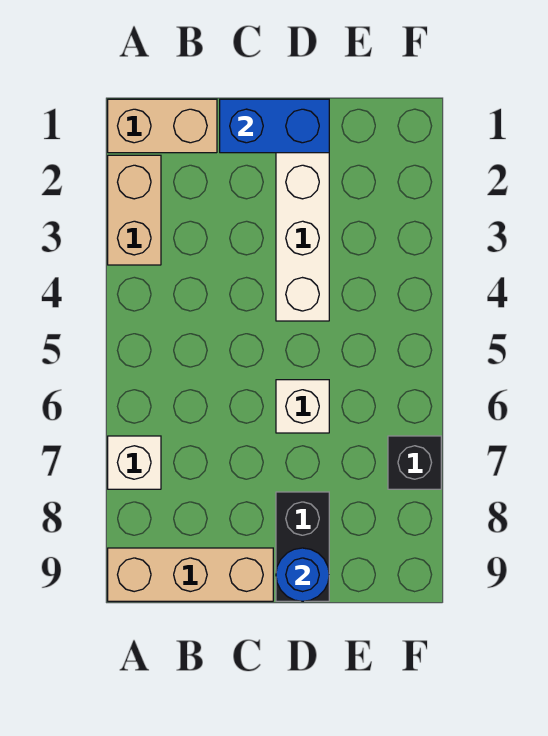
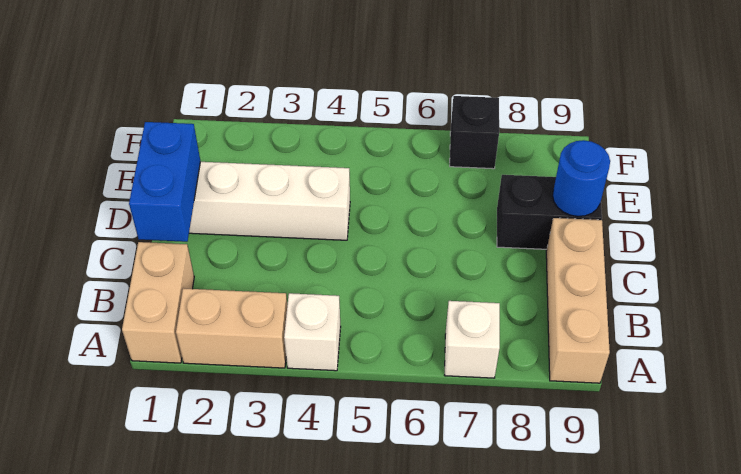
white brick D6 level 1 -> white brick A4 level 1

